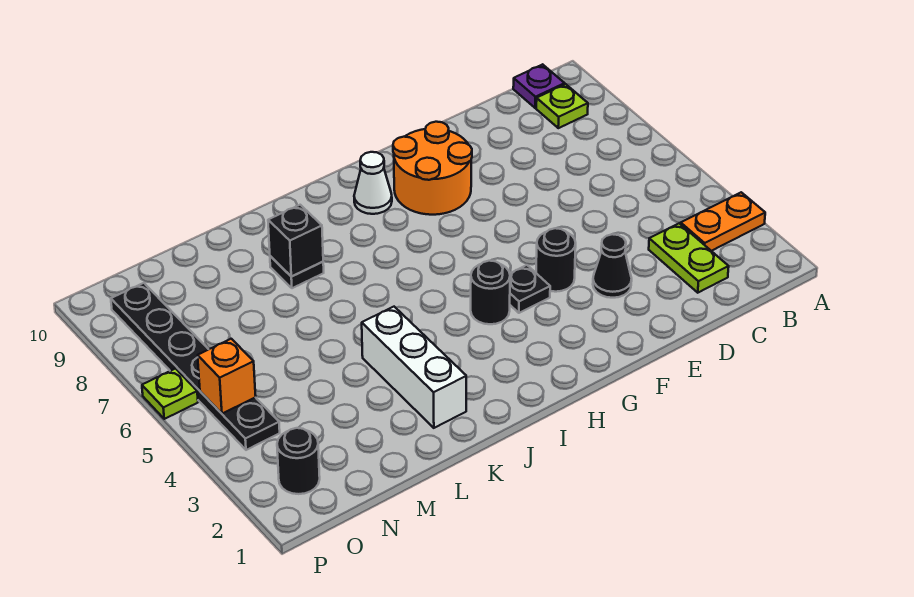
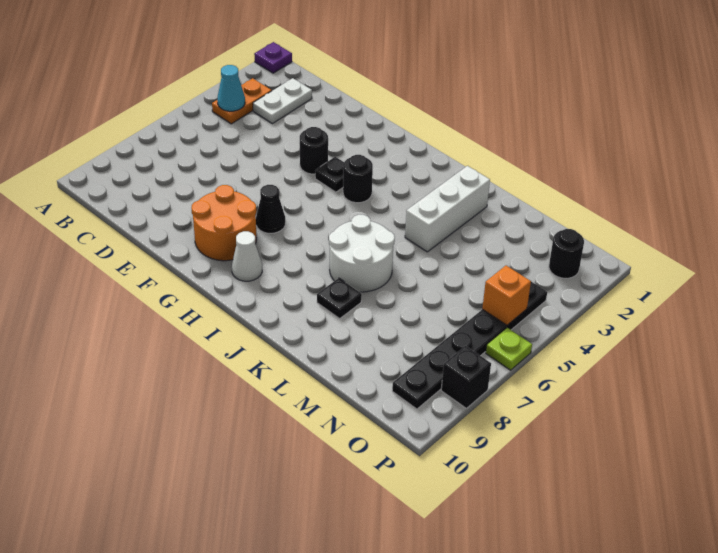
orange plate A3:B3 level 1 -> orange plate B3:B4 level 1
none -> cyan cone B4 level 2
lime plate B9 level 1 -> none
purple plate B10 level 1 -> purple plate A1 level 1
lime plate C2:C3 level 1 -> white plate C2:C3 level 1
black cone E3 level 1 -> black cone G7 level 1
none -> white round brick J6:K7 level 1
black brick K8 level 2 -> black brick P8 level 1

